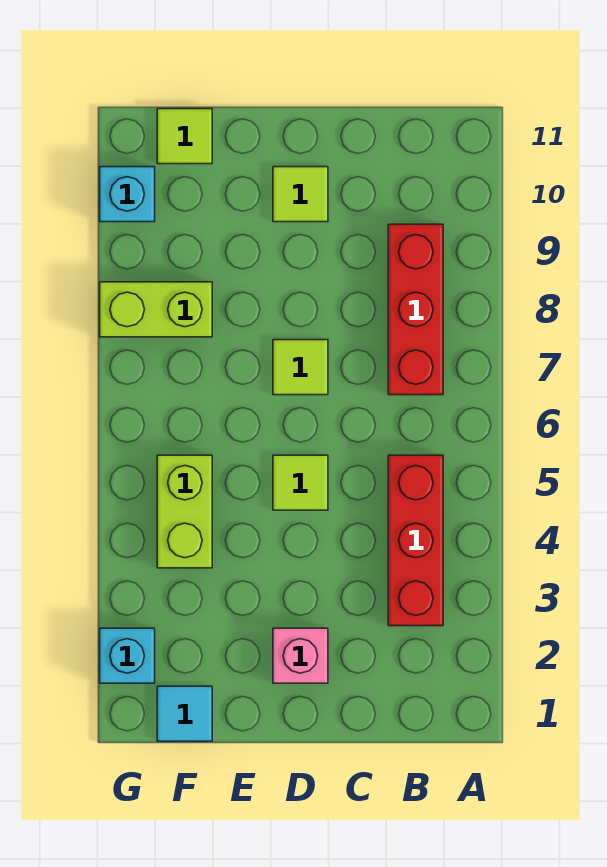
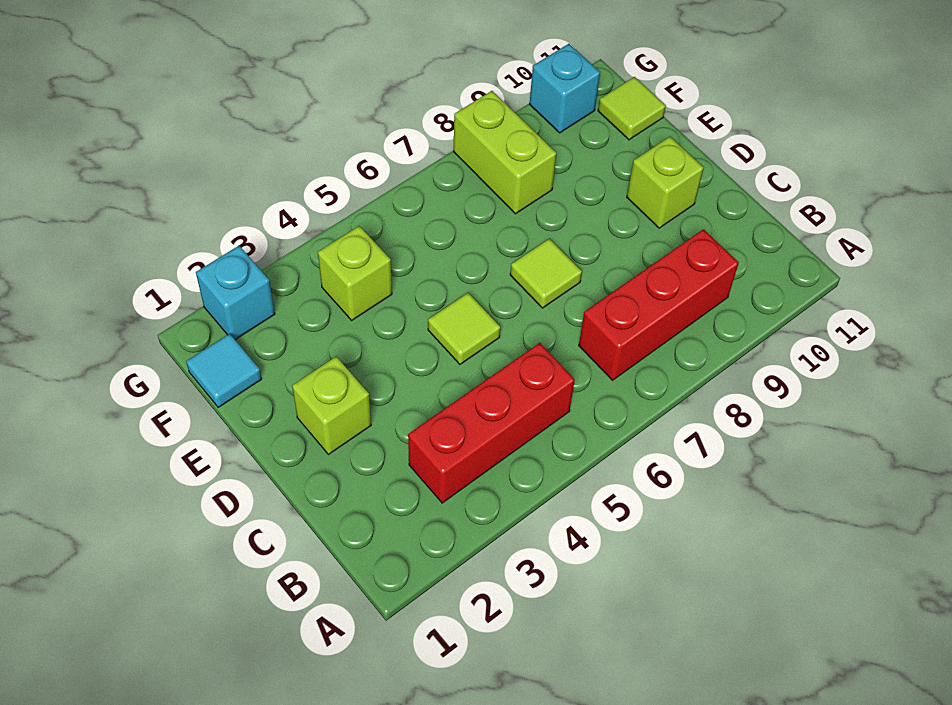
pink brick D2 level 1 -> lime brick D2 level 1
lime tile D10 level 1 -> lime brick D10 level 1
lime brick F4:F5 level 1 -> lime brick F4 level 1

